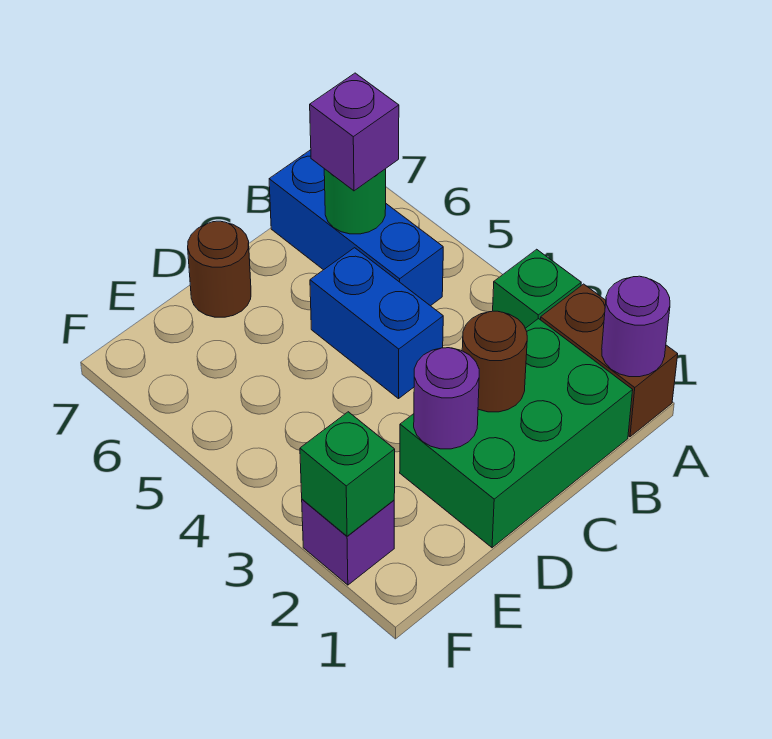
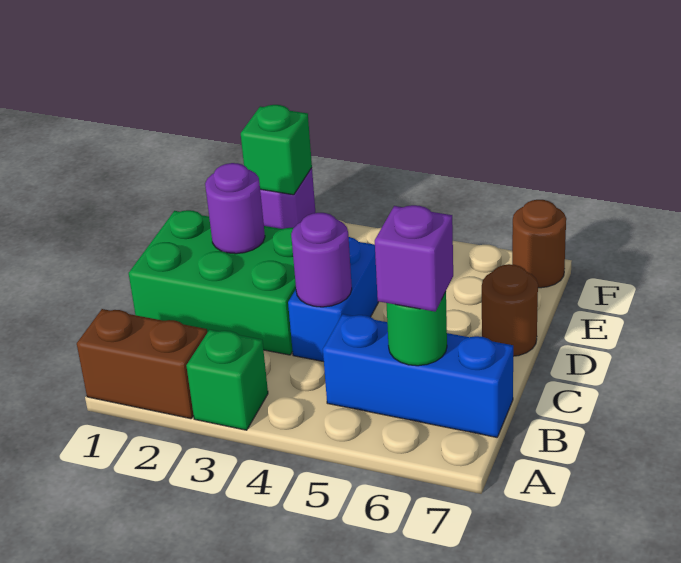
purple round brick A1 level 2 -> purple round brick C4 level 2
green brick B1:D2 level 1 -> green brick C1:D3 level 1
brown round brick C2 level 2 -> brown round brick F7 level 1
blue brick C4:C5 level 1 -> blue brick C4:D4 level 1

